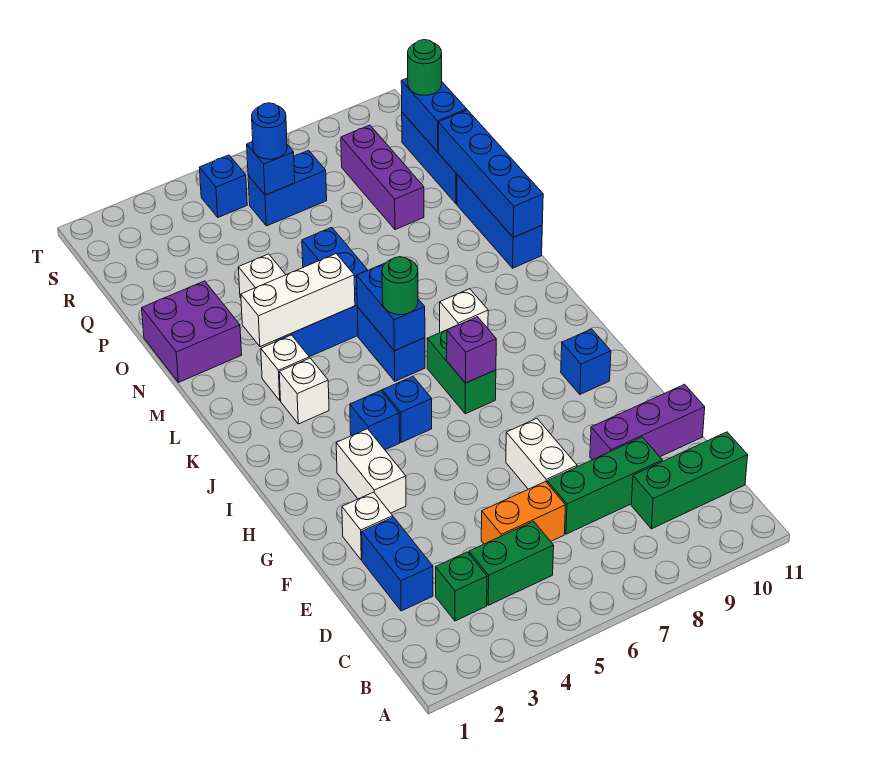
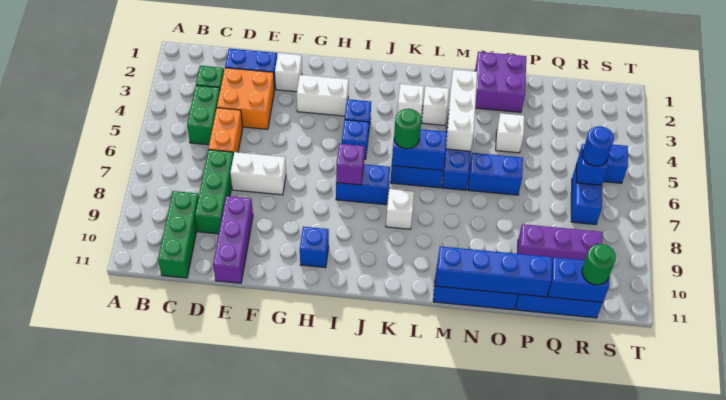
none -> orange brick D3:E4 level 1
green brick I7:J7 level 1 -> blue brick I7:J7 level 1

